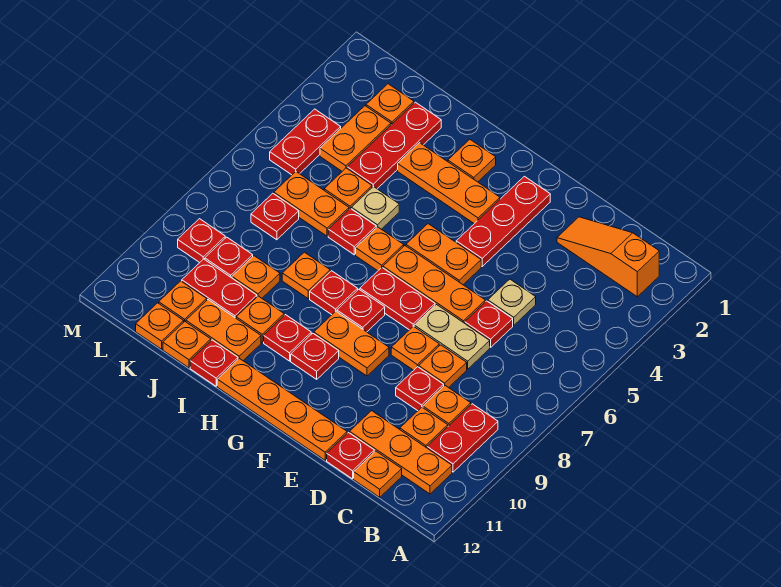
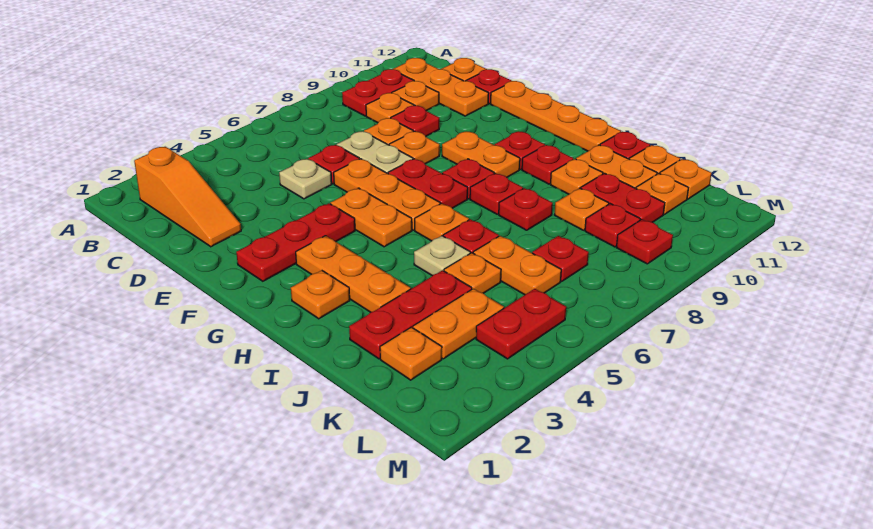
orange plate I8 level 1 -> red plate I8 level 1

